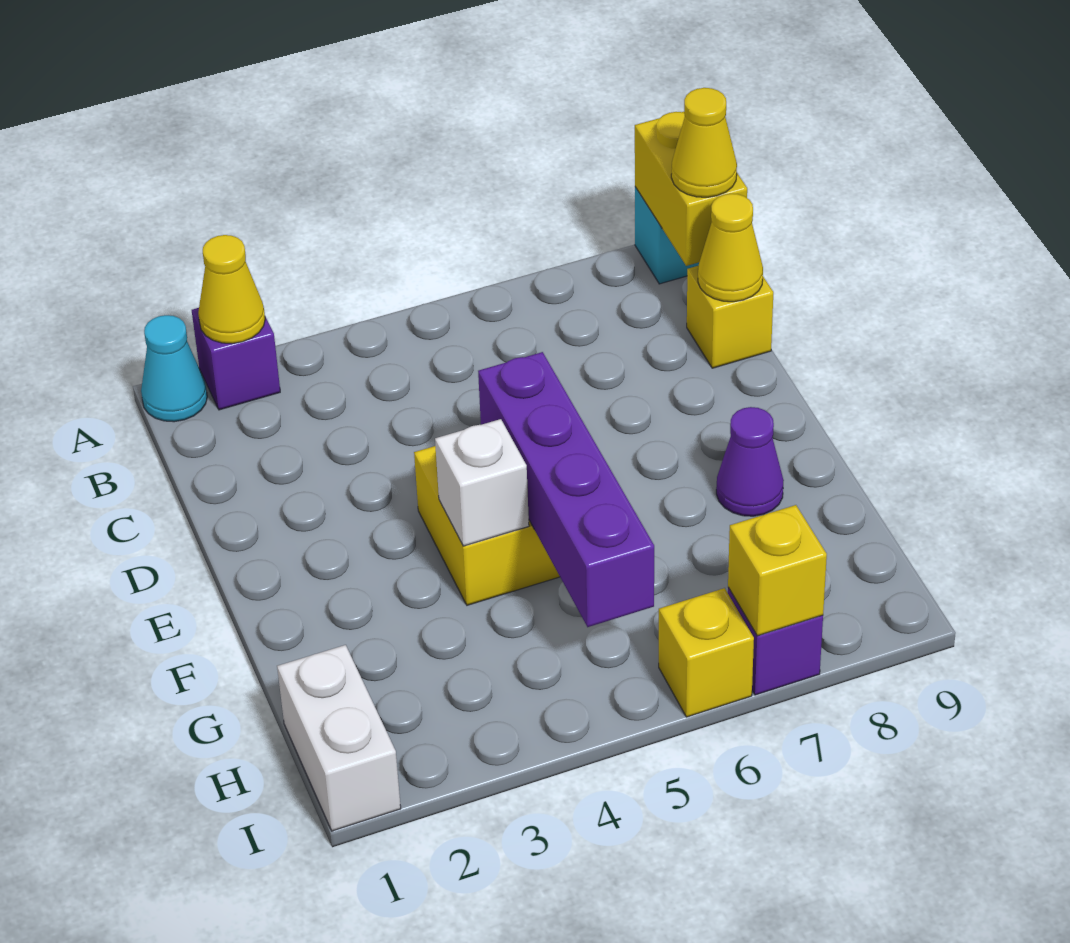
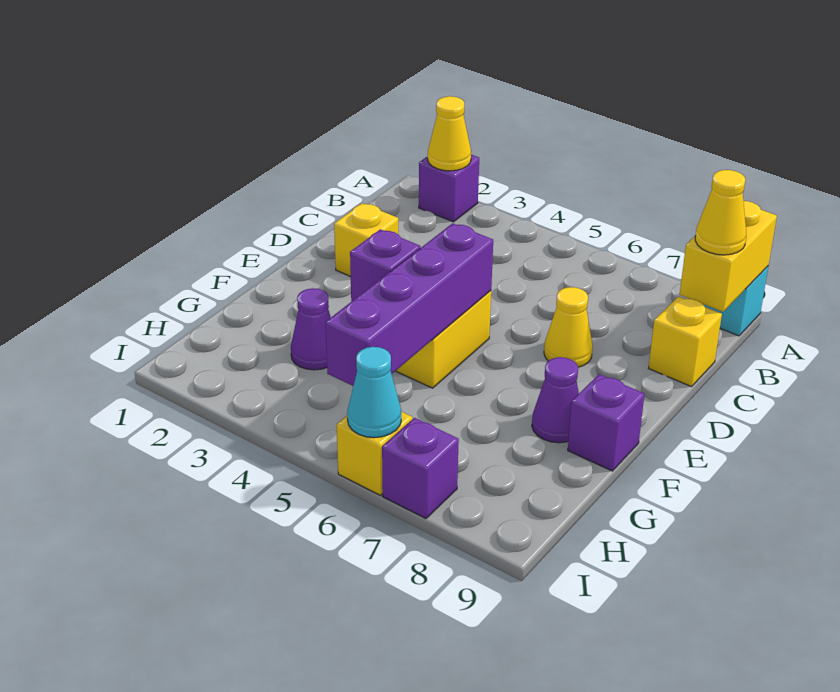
cyan cone A1 level 1 -> cyan cone I6 level 2
yellow cone C9 level 2 -> yellow cone D7 level 1
white brick F4 level 2 -> purple brick F4 level 2
none -> purple brick F9 level 1
none -> purple cone G3 level 1
white brick H1:I1 level 1 -> none
yellow brick I7 level 2 -> yellow brick D2 level 1

